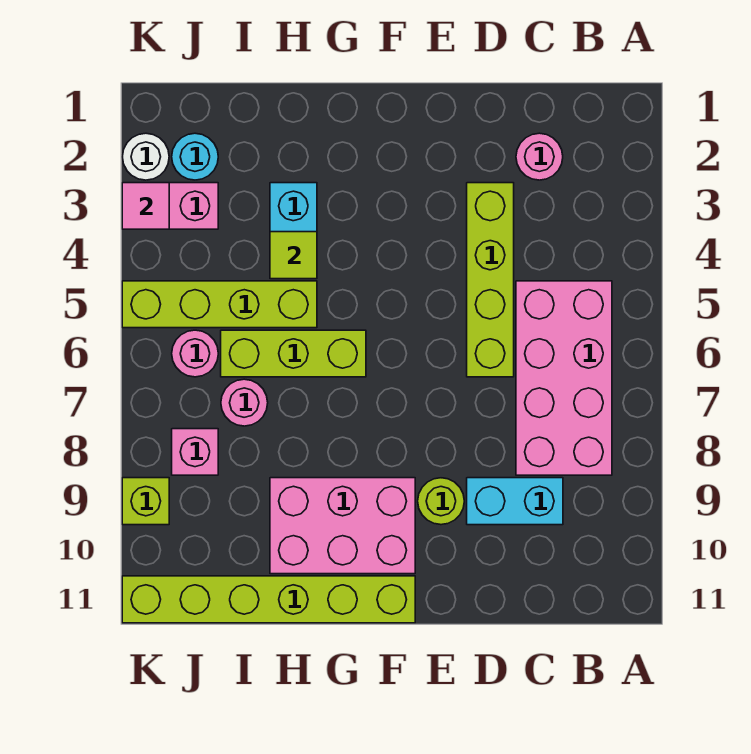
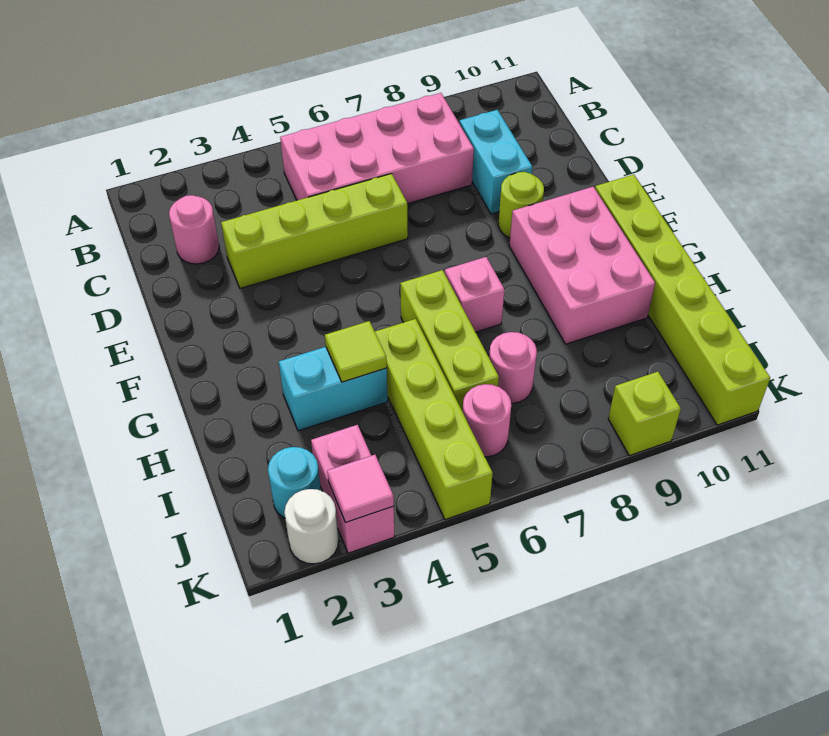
pink brick J8 level 1 -> pink brick G7 level 1

